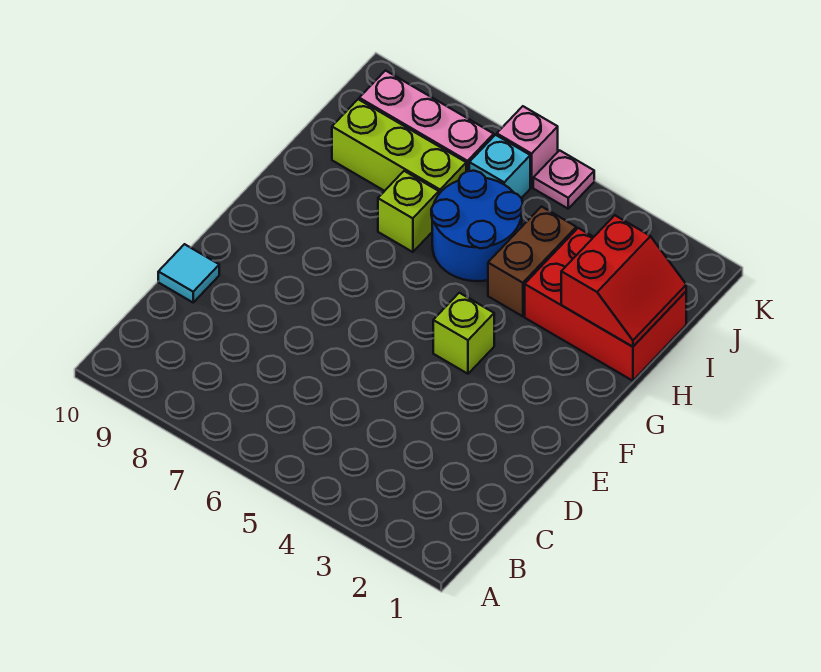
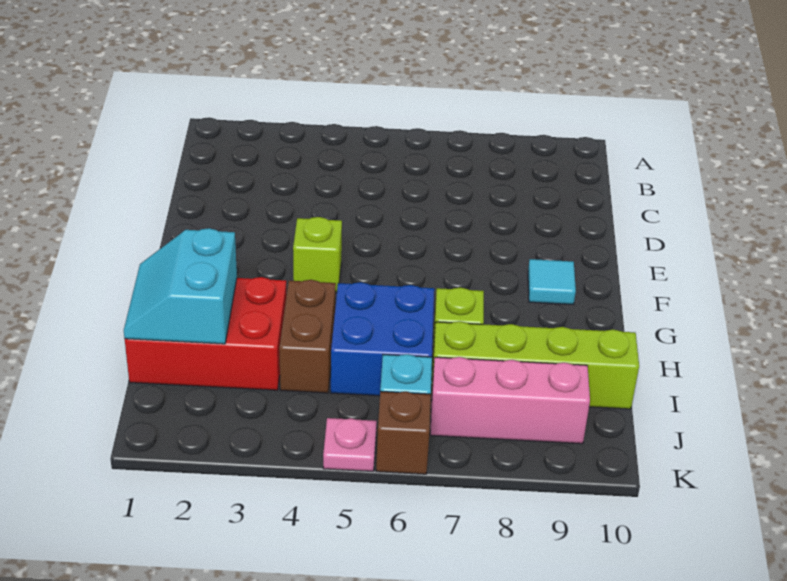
cyan tile D10 level 1 -> cyan tile F9 level 1
red slope H1:I2 level 2 top 2 -> cyan slope H1:I2 level 2 top 2
blue round brick H5:I6 level 1 -> blue brick H5:I6 level 1
lime brick I7:I9 level 1 -> lime brick I7:I10 level 1
pink brick K6 level 1 -> brown brick K6 level 1

